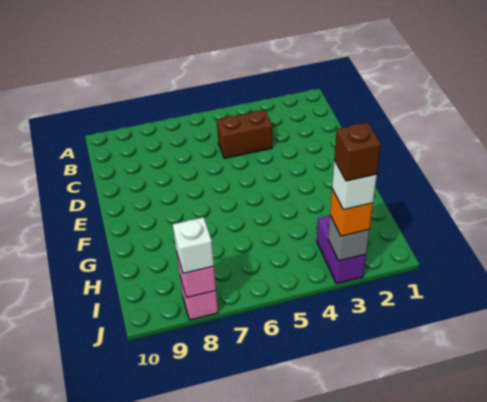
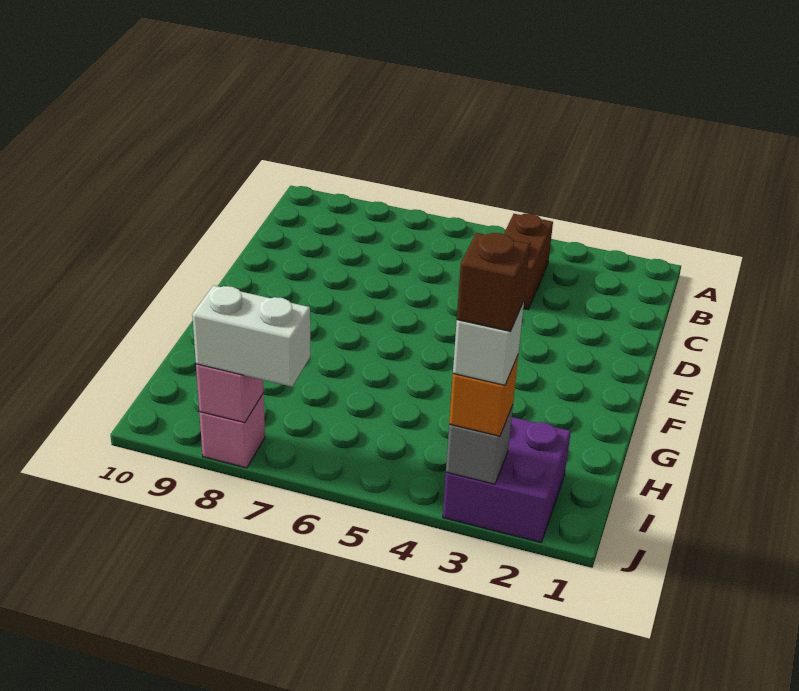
brown brick C4:C5 level 1 -> brown brick B4:C4 level 1
purple brick I3:J3 level 1 -> purple brick I2:J3 level 1
white brick J8 level 3 -> white brick J7:J8 level 3

